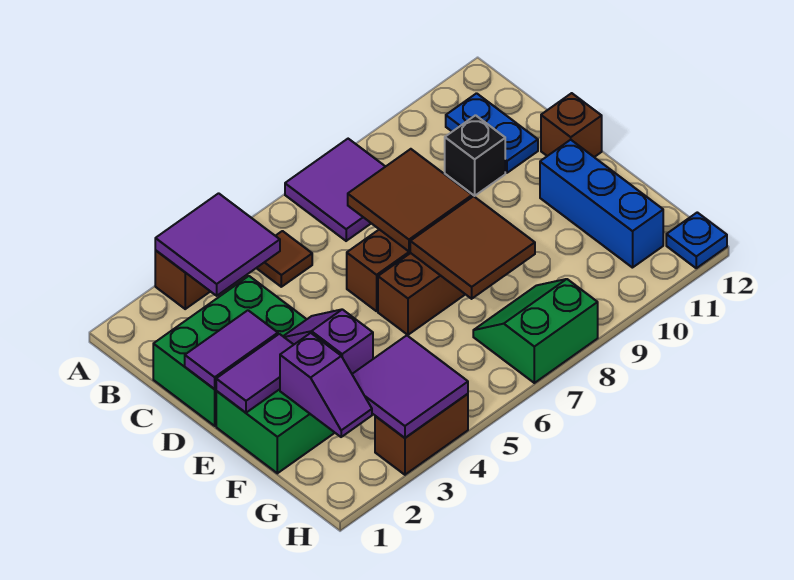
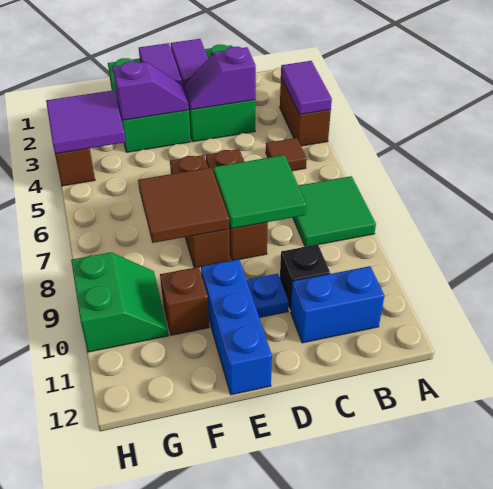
purple tile A3:B4 level 2 -> purple tile A3:A4 level 2
purple tile A7:B8 level 1 -> green tile A7:B8 level 1
blue plate B11:C11 level 1 -> blue brick B11:C11 level 1
brown tile C7:D8 level 2 -> green tile C7:D8 level 2
brown brick D12 level 1 -> brown brick F10 level 1
blue brick E11:G11 level 1 -> blue brick E10:E12 level 1
purple slope F2:G2 level 2 top F -> purple slope C3:D3 level 2 top C
green slope G7:H8 level 1 top H -> green slope G9:H10 level 1 top H
blue plate H12 level 1 -> blue plate D10 level 1

